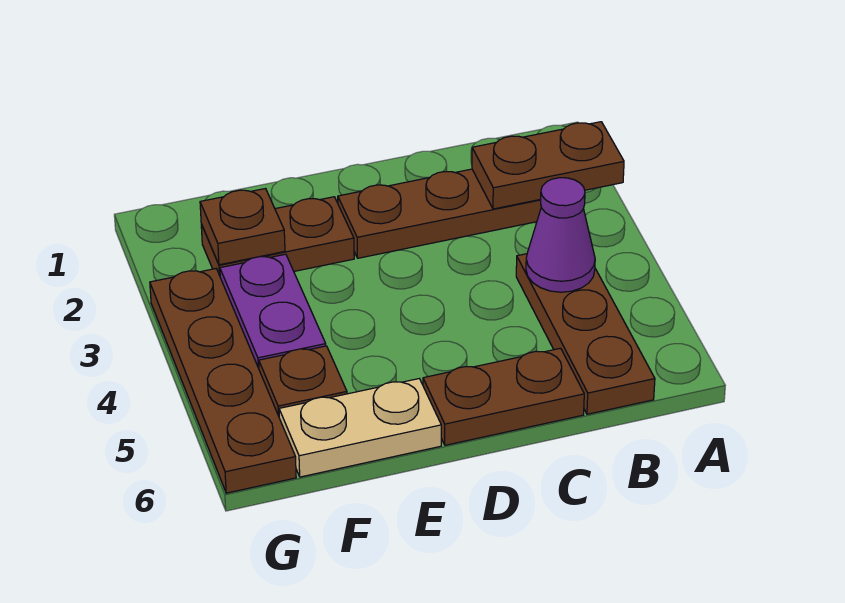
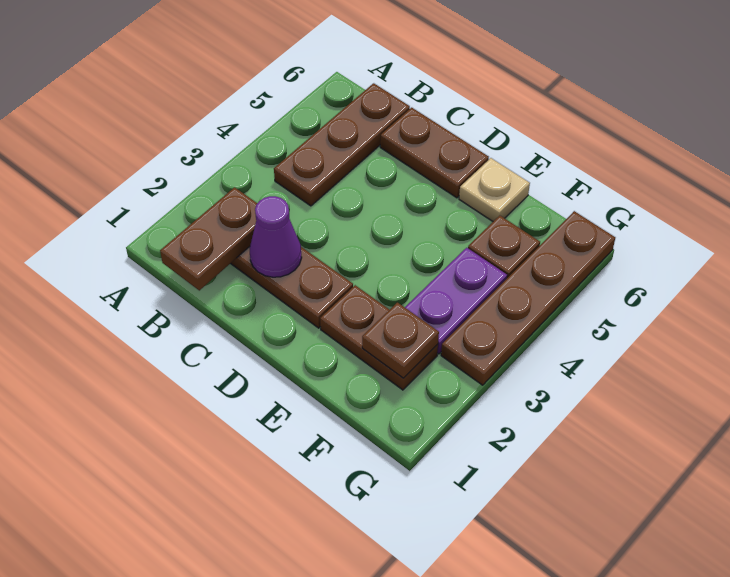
brown plate A2:B2 level 2 -> brown plate B1:B2 level 2
purple cone B4 level 2 -> purple cone C2 level 2
tan plate E6:F6 level 1 -> tan plate E6 level 1

